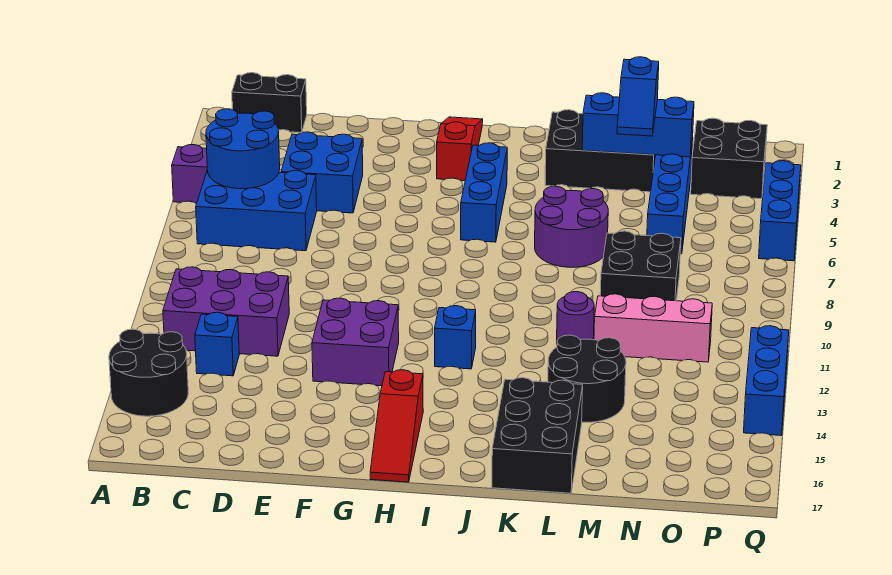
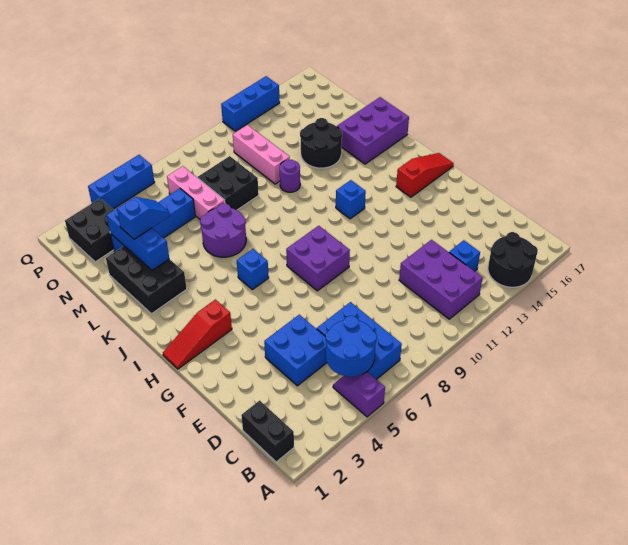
purple brick F12:G13 level 1 -> purple brick G8:H9 level 1
blue brick I4:I6 level 1 -> blue brick I6 level 1
black brick K15:L17 level 1 -> purple brick K15:L17 level 1
none -> pink brick M7:O7 level 1

